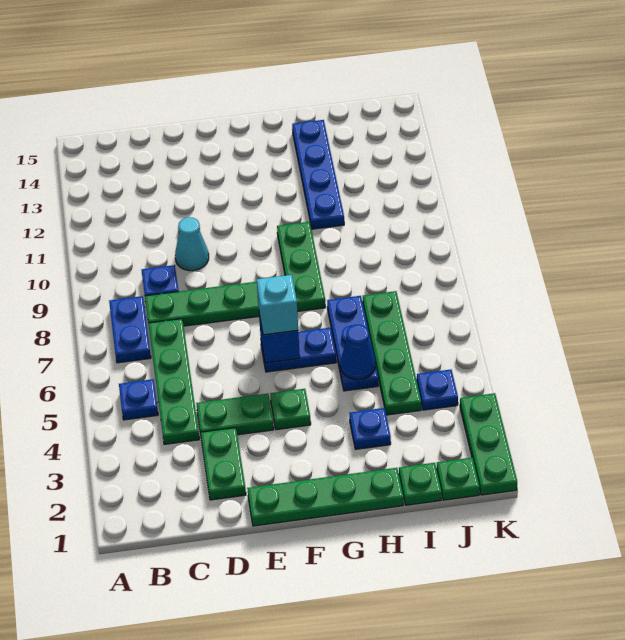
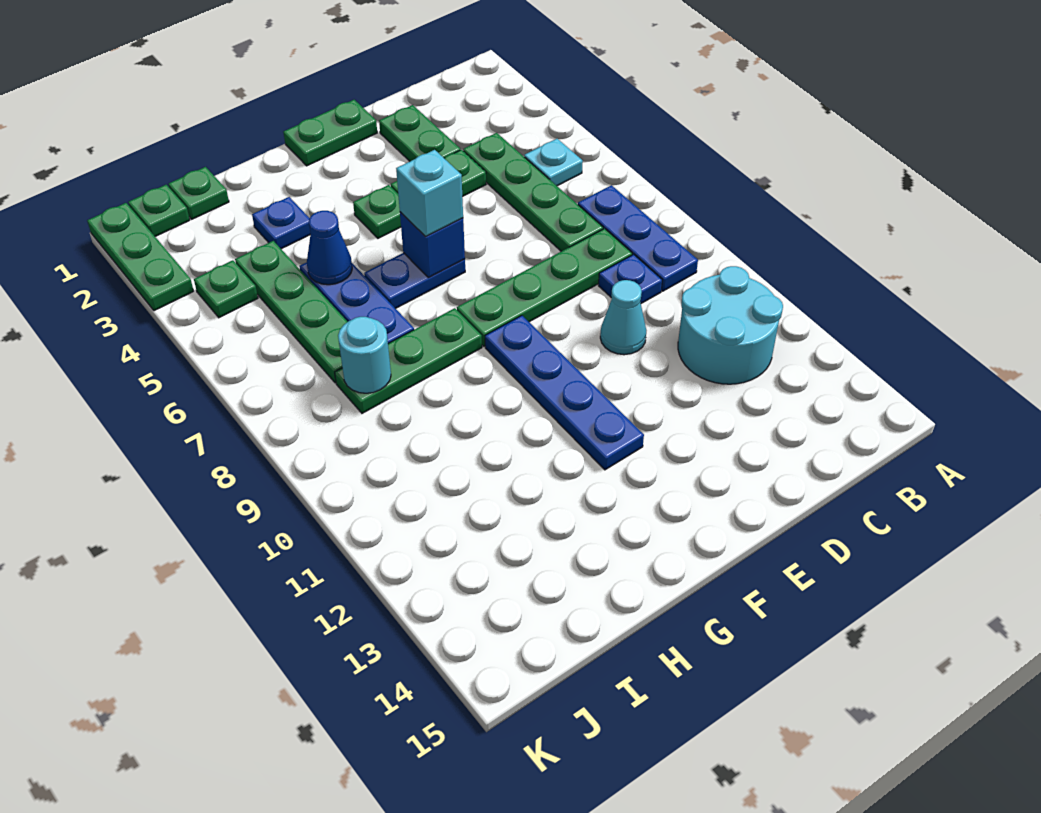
blue plate B5 level 1 -> cyan plate B5 level 1
blue plate B7:B8 level 1 -> blue plate B7:B9 level 1
none -> cyan round brick B11:C12 level 1
green plate E1:H1 level 1 -> green plate E1:F1 level 1
green plate G8:G10 level 1 -> green plate G8:I8 level 1
blue plate H11:H14 level 1 -> blue plate F9:F12 level 1
none -> cyan round brick I8 level 2
blue plate J4 level 1 -> green plate J4 level 1

